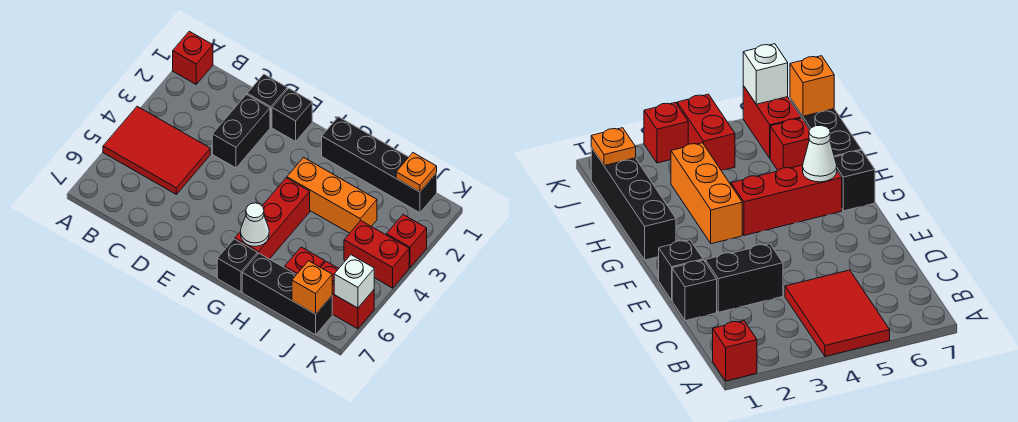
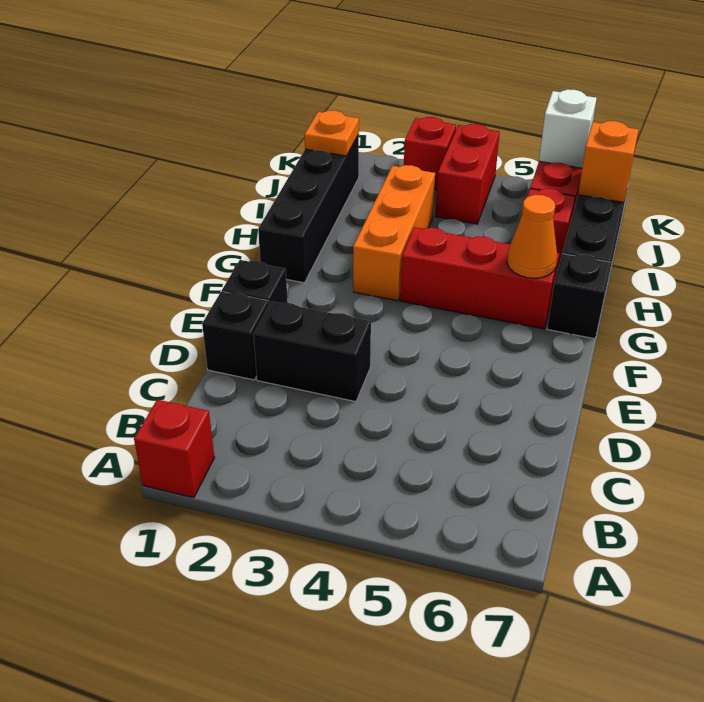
red tile A4:C5 level 1 -> none
white cone G6 level 2 -> orange cone G6 level 2

